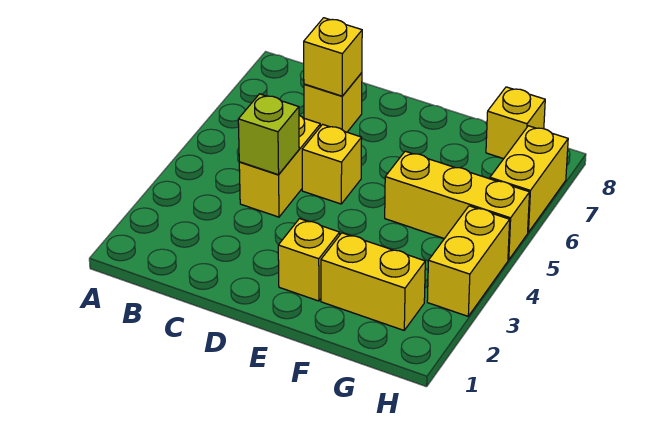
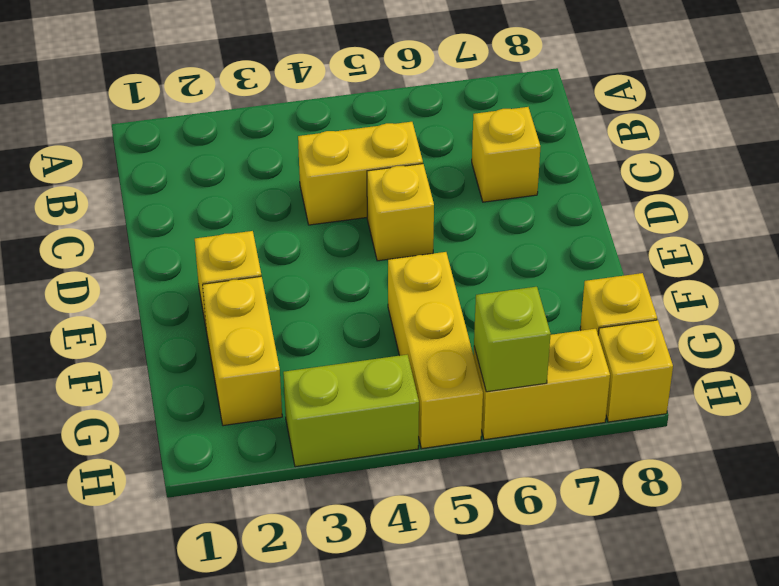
lime brick C4 level 2 -> lime brick H6 level 2
yellow brick C7 level 2 -> yellow brick H8 level 1
yellow brick H3:H4 level 1 -> lime brick H3:H4 level 1

